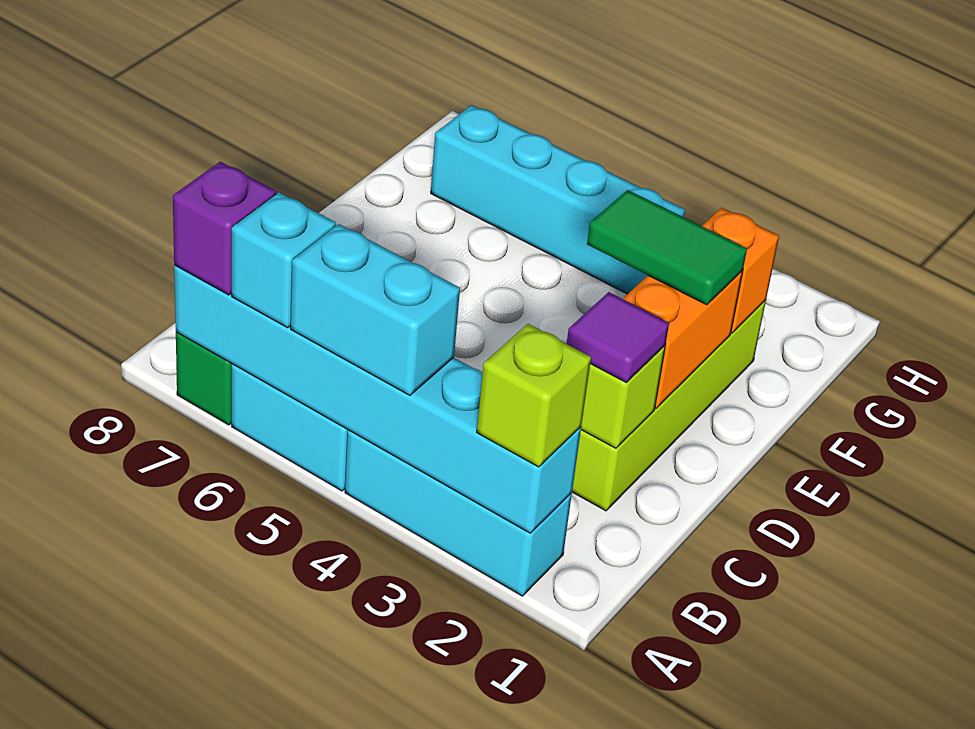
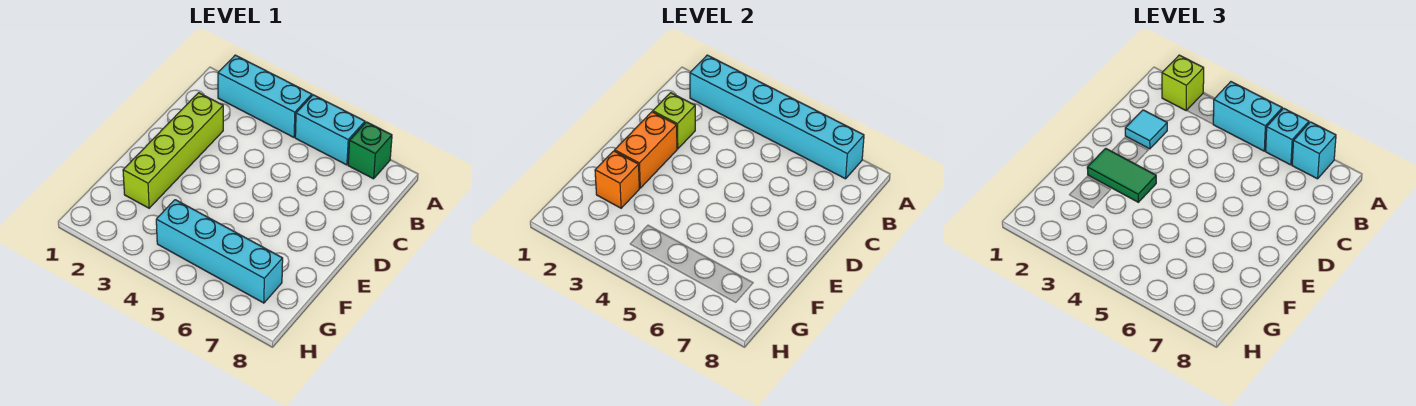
purple brick A7 level 3 -> cyan brick A7 level 3
purple tile C2 level 3 -> cyan tile C2 level 3

